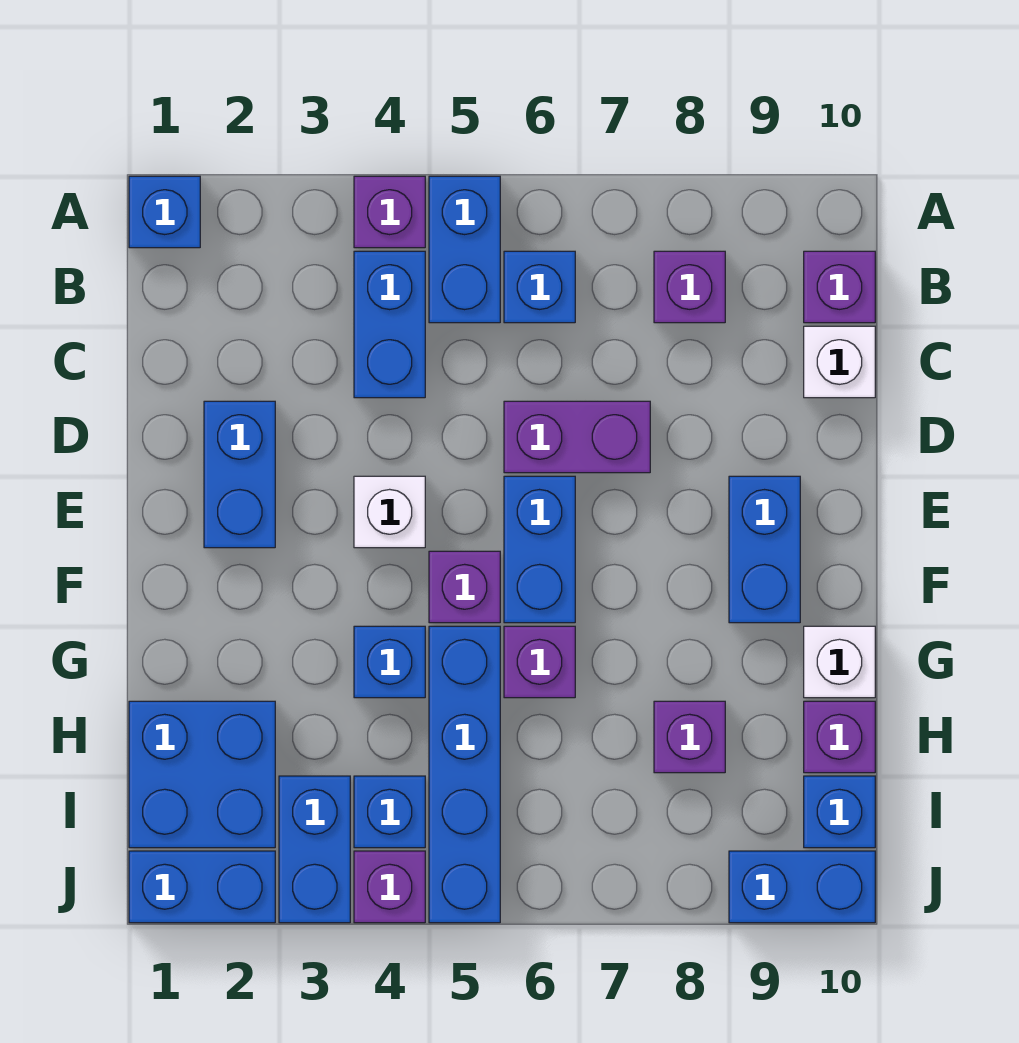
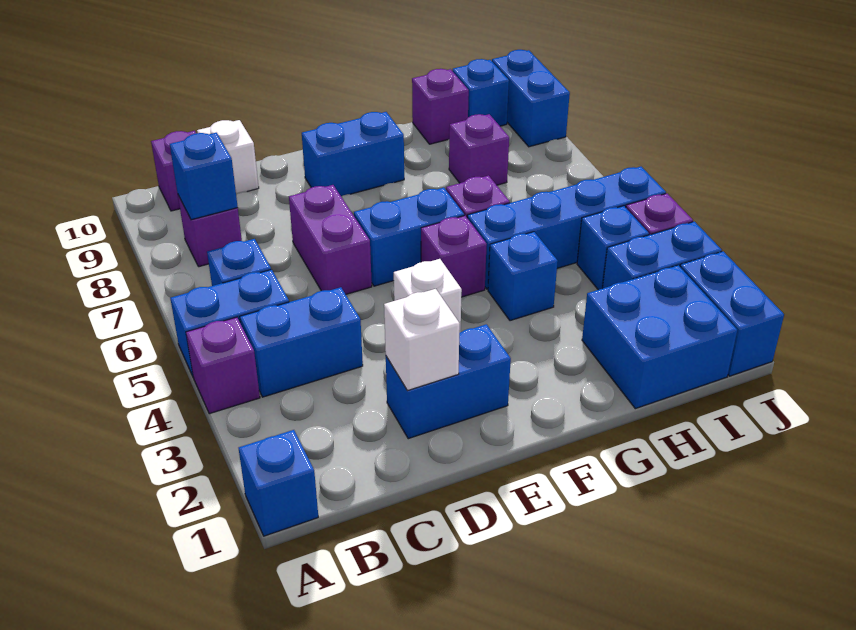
none -> blue brick B8 level 2
white brick G10 level 1 -> white brick D2 level 2

